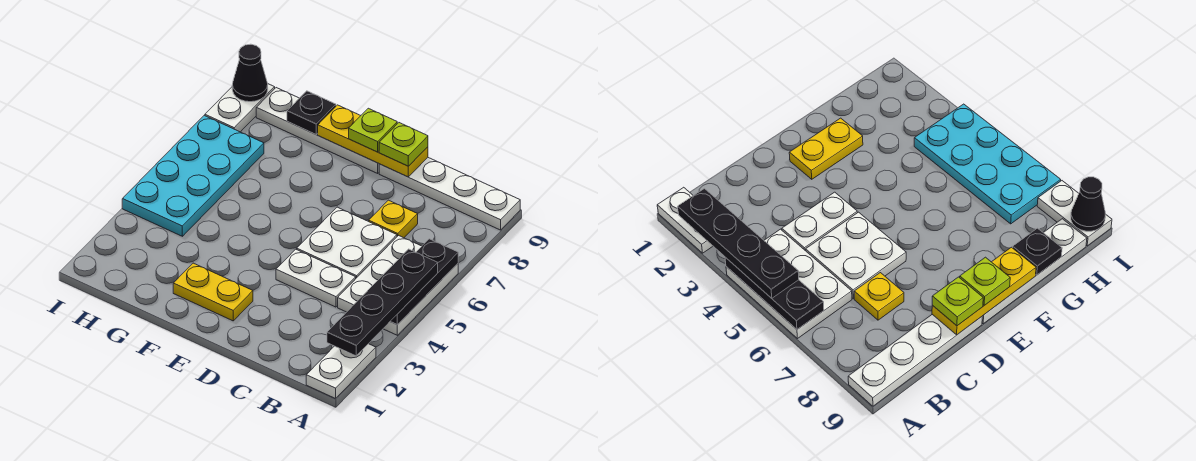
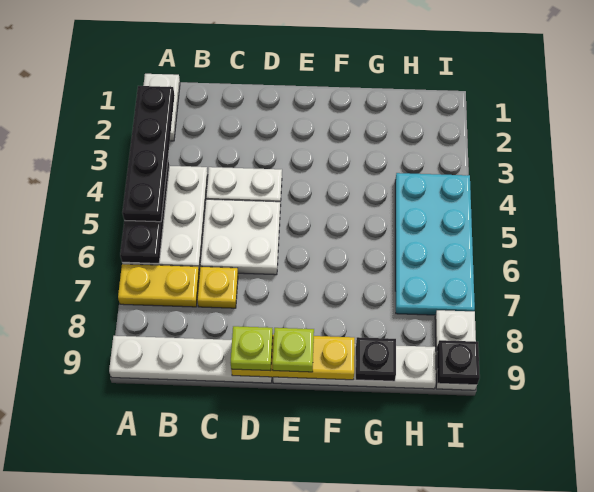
yellow plate E2:F2 level 1 -> yellow plate A7:B7 level 1
black cone I9 level 2 -> black plate I9 level 2

